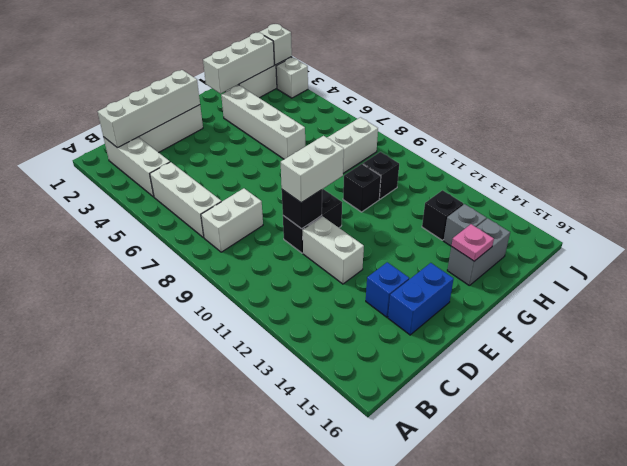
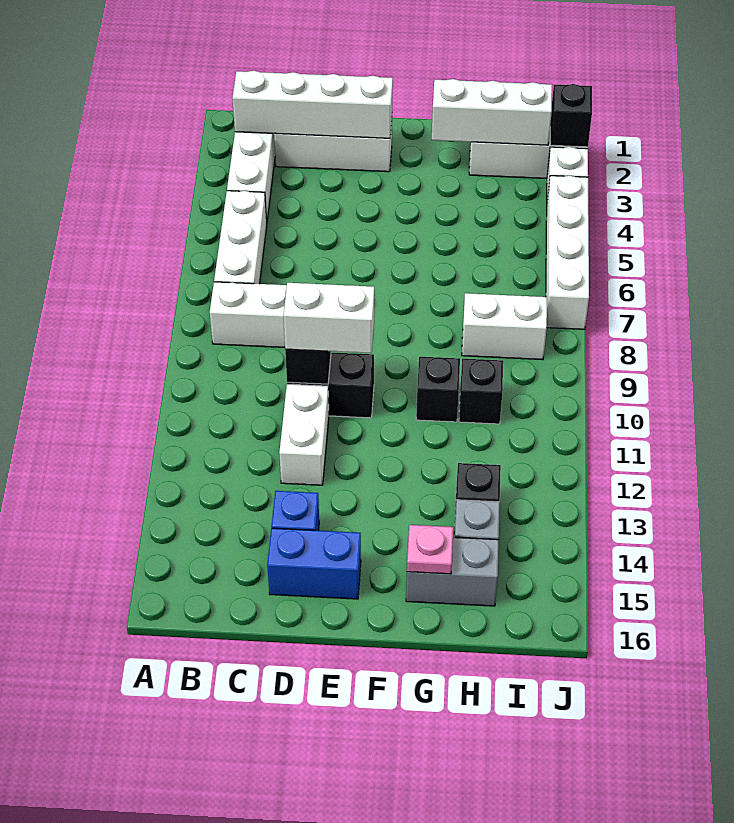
white brick G3:G6 level 1 -> white brick J4:J7 level 1
white brick J2 level 2 -> black brick J2 level 2

